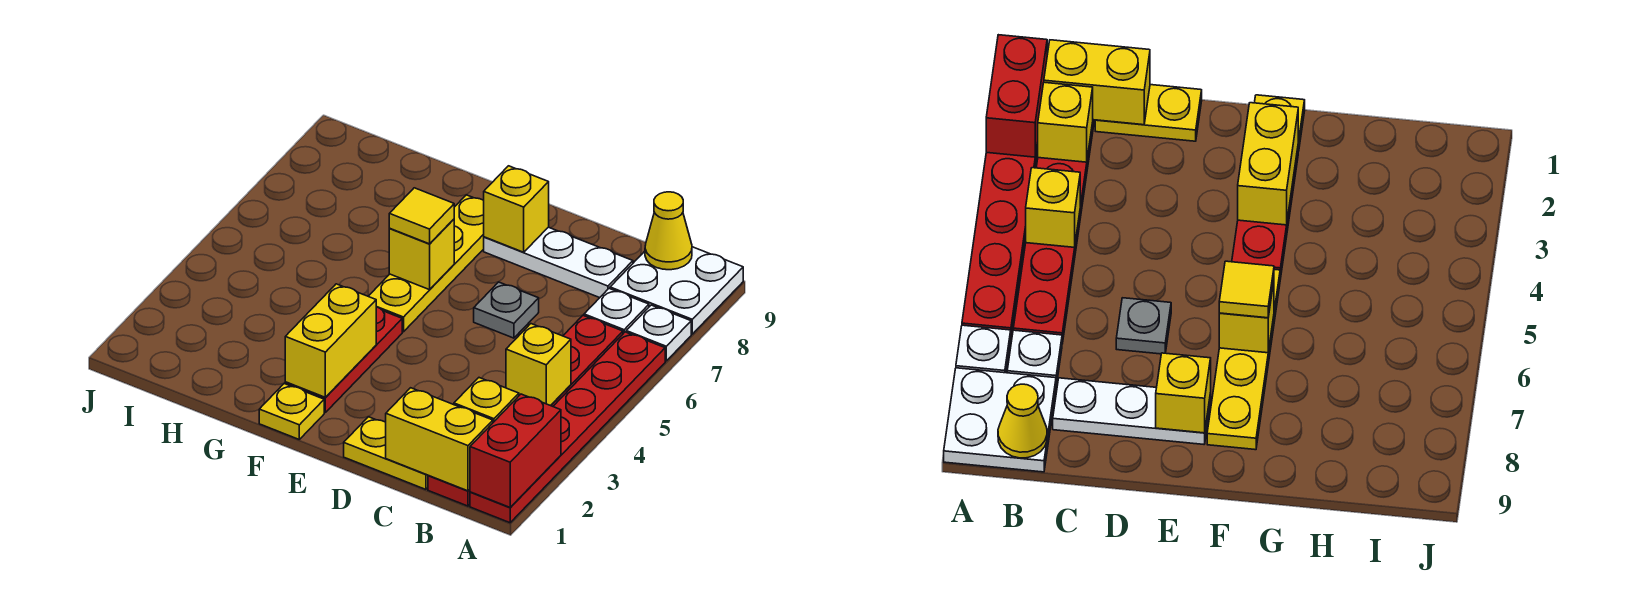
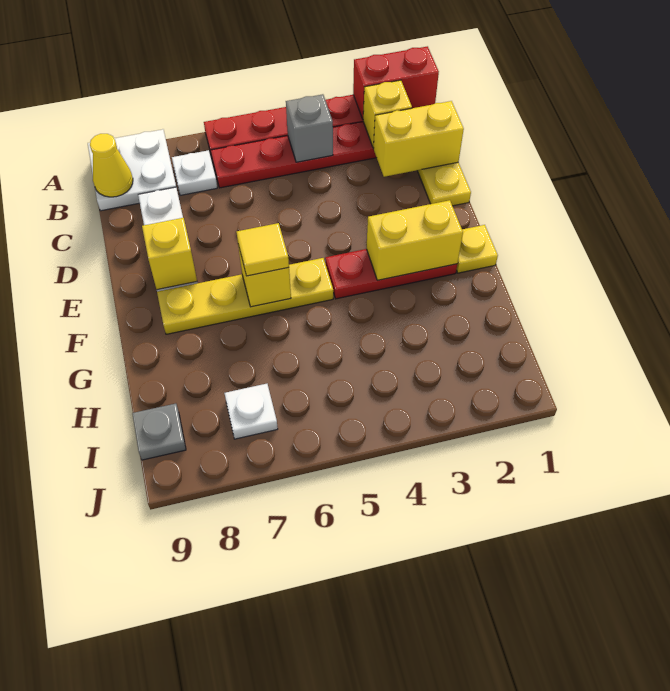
white plate A7 level 1 -> white plate I7 level 1
yellow brick B1:C1 level 2 -> yellow brick C1:C2 level 2
yellow brick B4 level 2 -> grey brick B4 level 2
grey plate D6 level 1 -> grey plate I9 level 1

